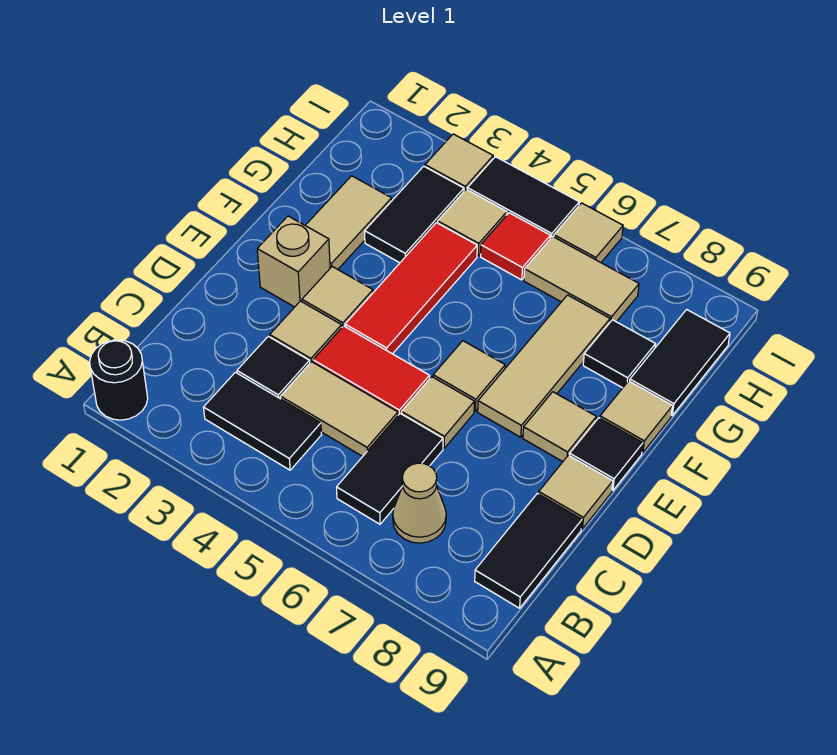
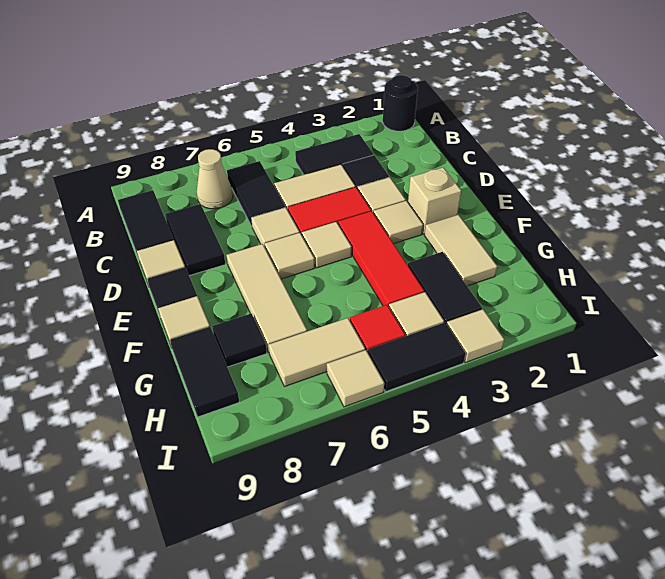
none -> black tile C8:D8 level 1
tan tile E8 level 1 -> tan tile E5 level 1

